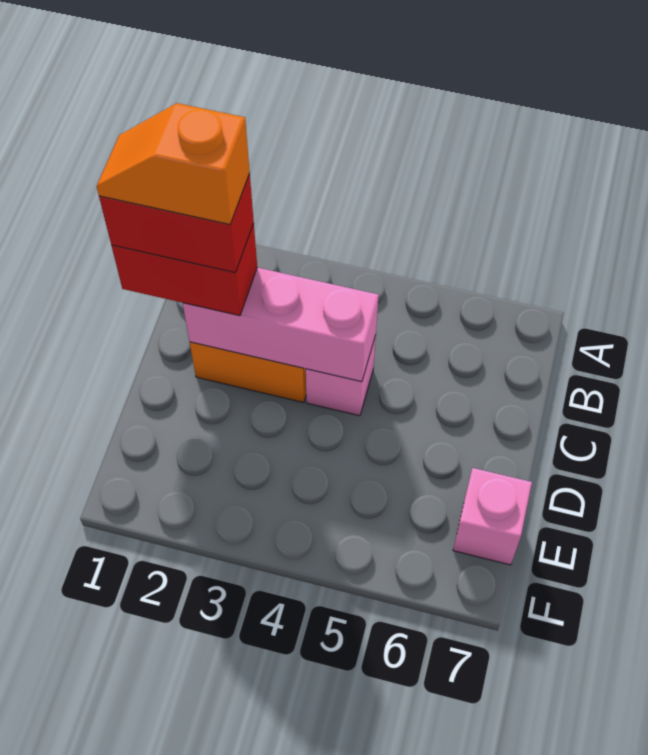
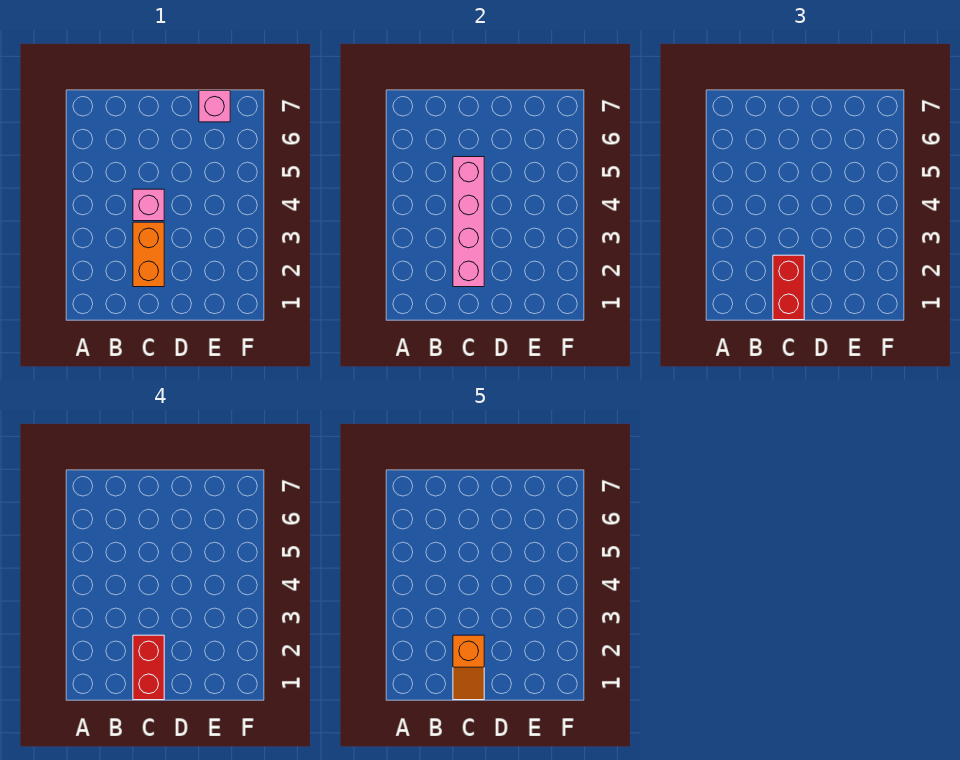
pink brick C2:C4 level 2 -> pink brick C2:C5 level 2

